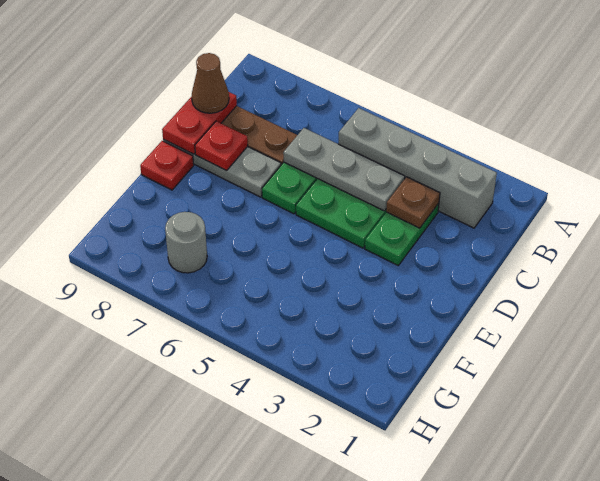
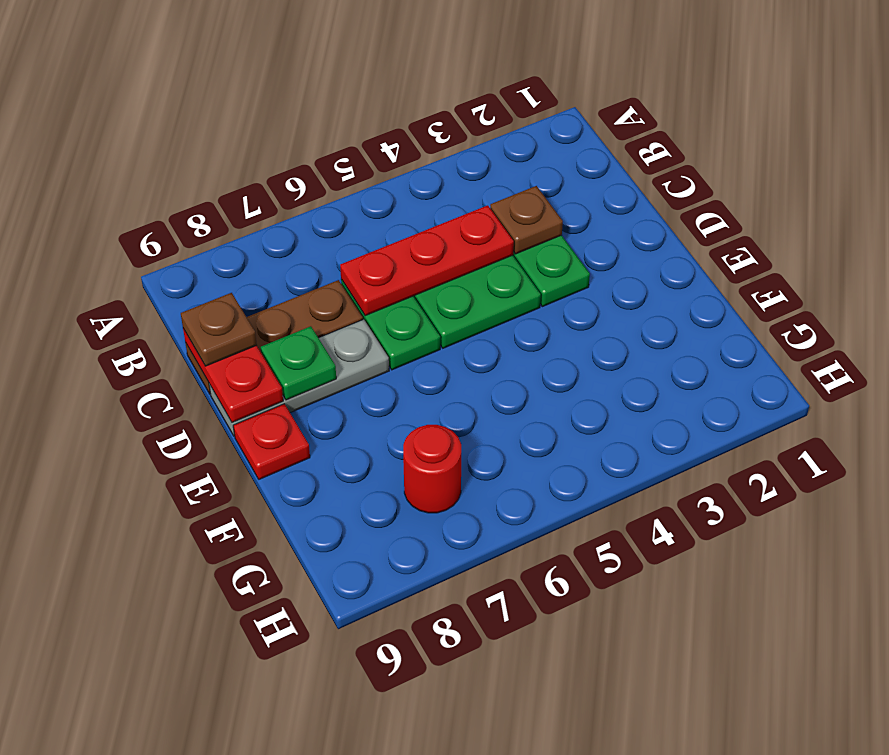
grey brick B2:B5 level 1 -> none
grey plate C4:C6 level 2 -> red plate C4:C6 level 2
brown cone C9 level 3 -> brown plate C9 level 3
red plate D8 level 2 -> green plate D8 level 2
grey round brick G7 level 1 -> red round brick G7 level 1

